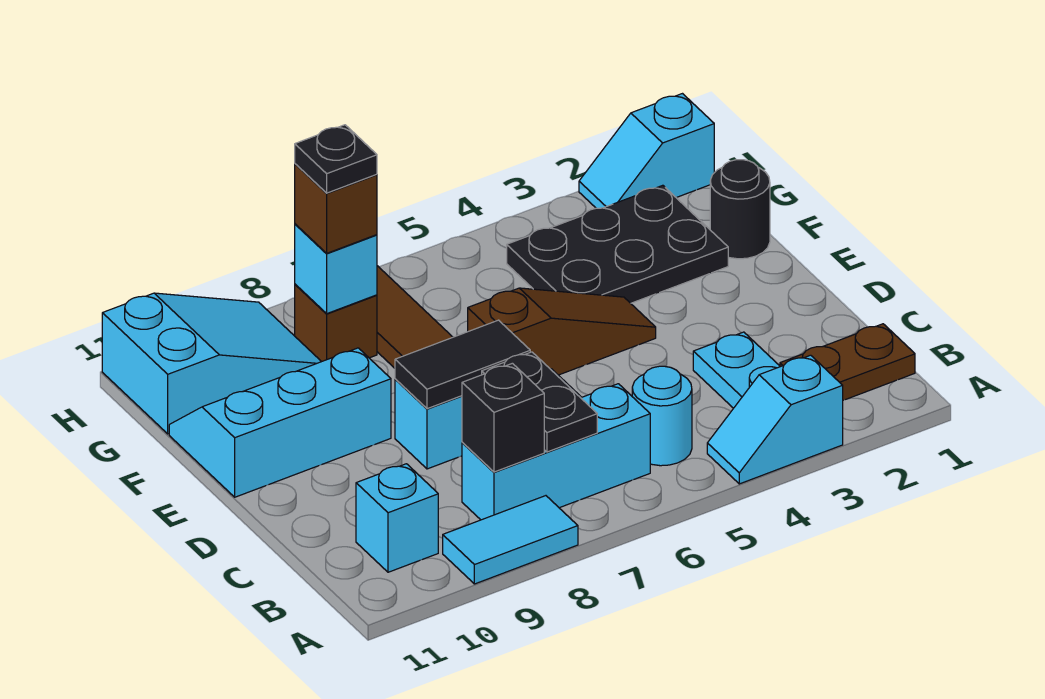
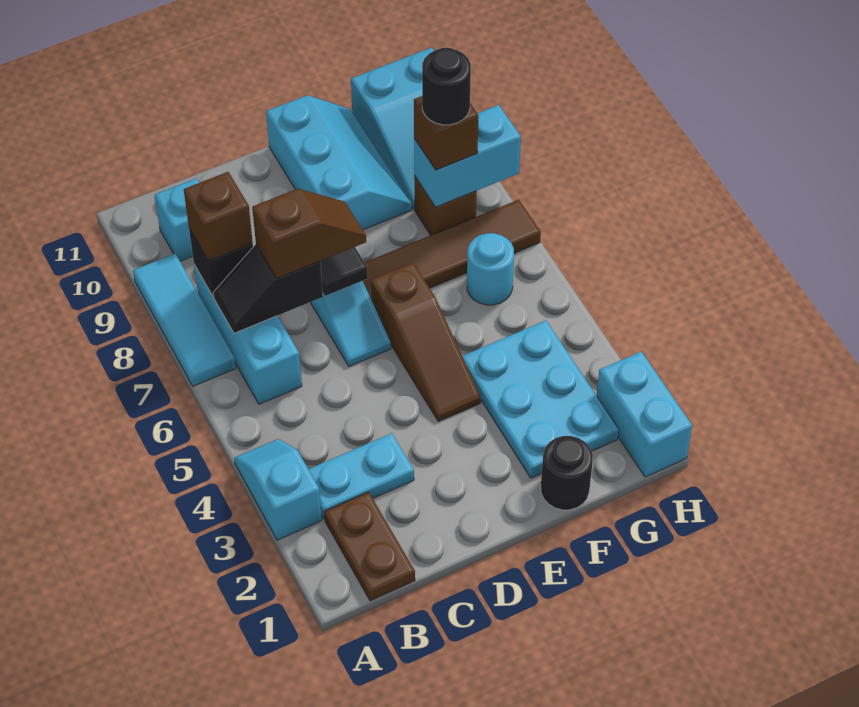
cyan tile A8:A9 level 1 -> cyan tile A7:A9 level 1
cyan round brick B5 level 1 -> cyan round brick G6 level 1
black plate B7:C7 level 2 -> black slope B7:C7 level 2 top C
none -> brown brick B8 level 3
none -> brown slope C7:D7 level 3 top C
black plate F2:G4 level 1 -> cyan plate F2:G4 level 1
cyan brick G8 level 2 -> cyan brick G8:H8 level 2
black plate G8 level 4 -> black round brick G8 level 4
cyan slope H1:H2 level 1 top 1 -> cyan brick H1:H2 level 1

